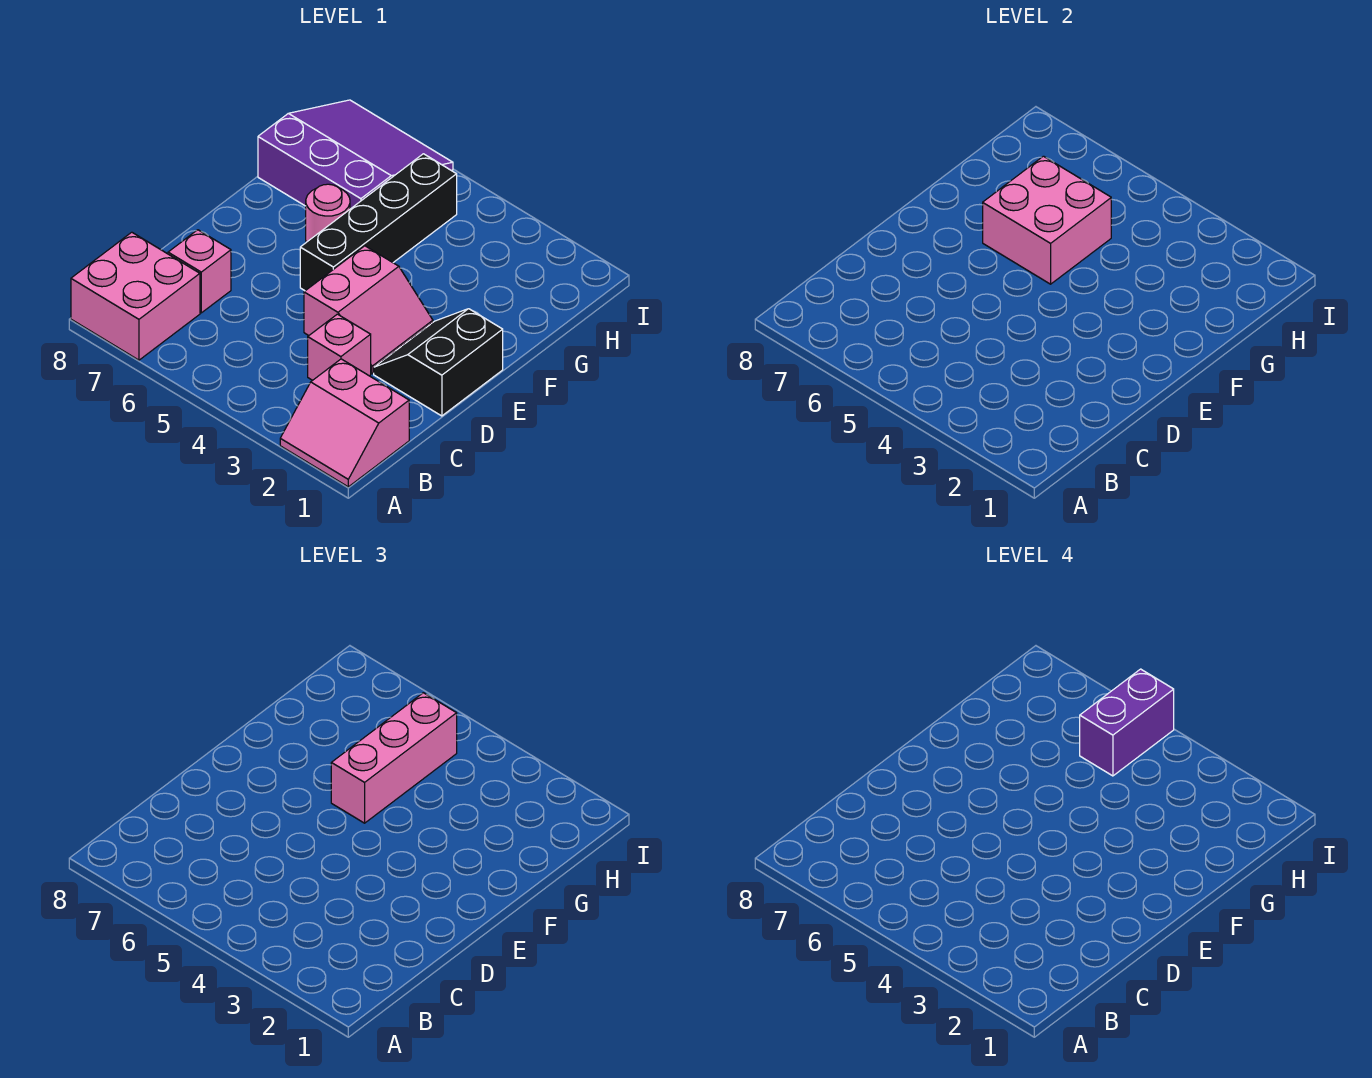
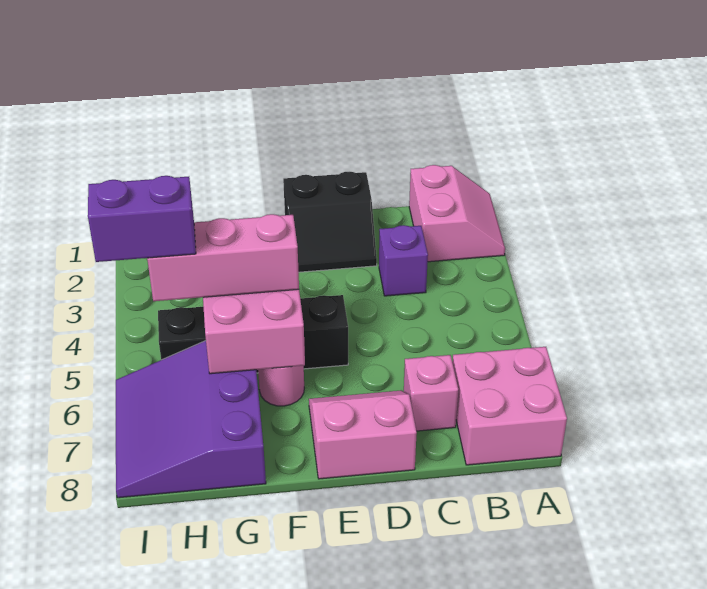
pink brick C3 level 1 -> purple brick C3 level 1
pink slope D3:E4 level 1 top 4 -> pink slope D7:E8 level 1 top 8

